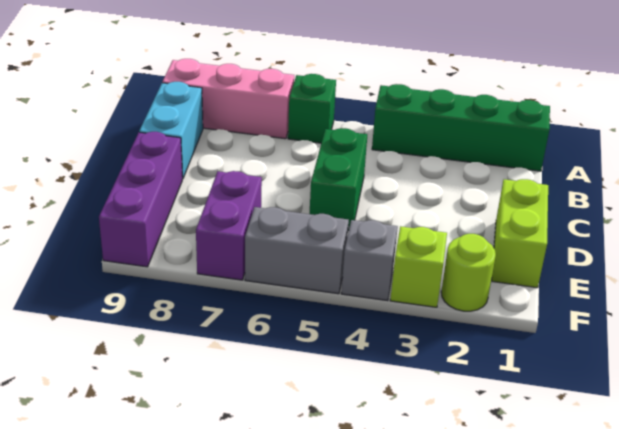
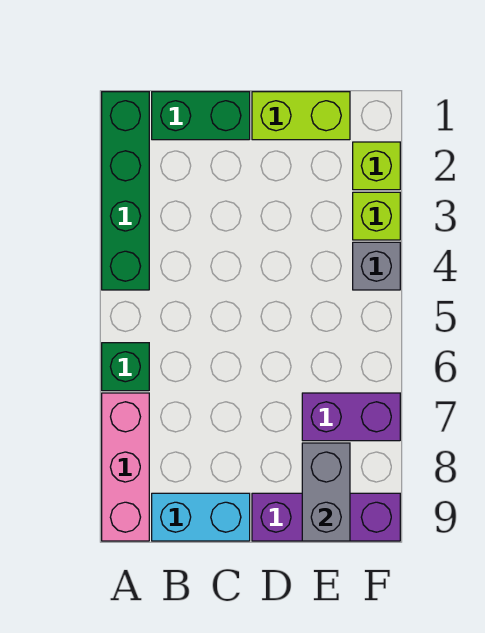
green brick C5:D5 level 1 -> green brick B1:C1 level 1
lime round brick F2 level 1 -> lime brick F2 level 1
grey brick F5:F6 level 1 -> grey brick E8:E9 level 2

